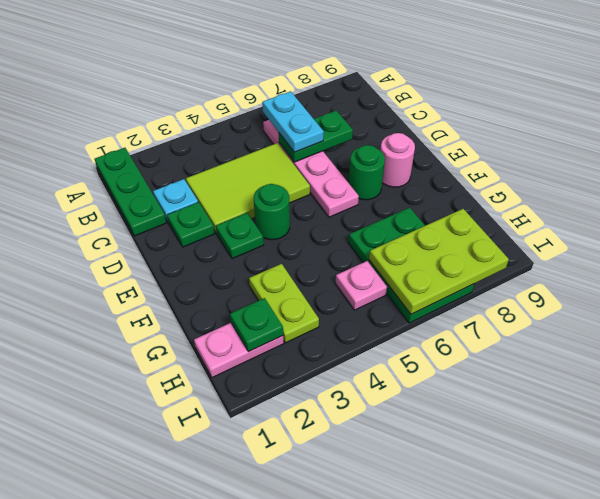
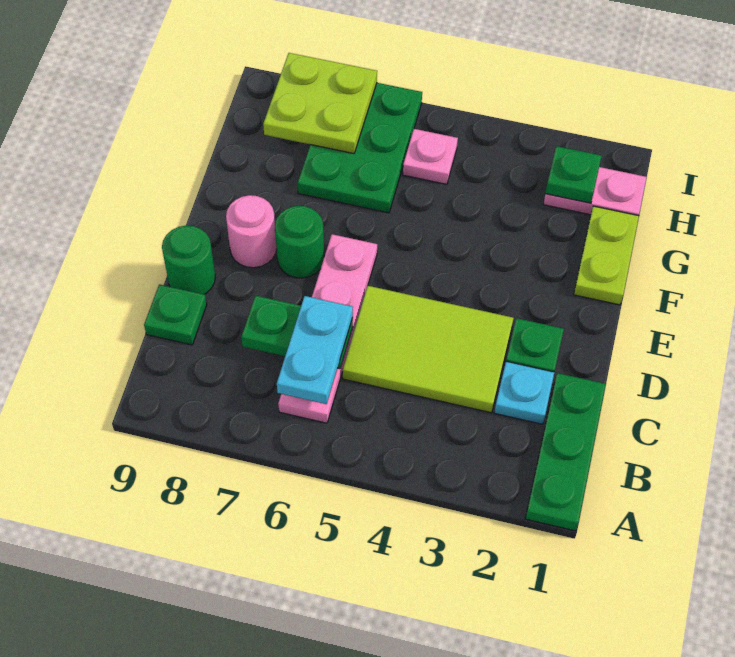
green plate E3 level 1 -> green plate C9 level 1
green round brick E4 level 1 -> green round brick D9 level 1
lime plate G3:H3 level 1 -> lime plate F1:G1 level 1
lime plate H6:I8 level 2 -> lime plate H7:I8 level 2

